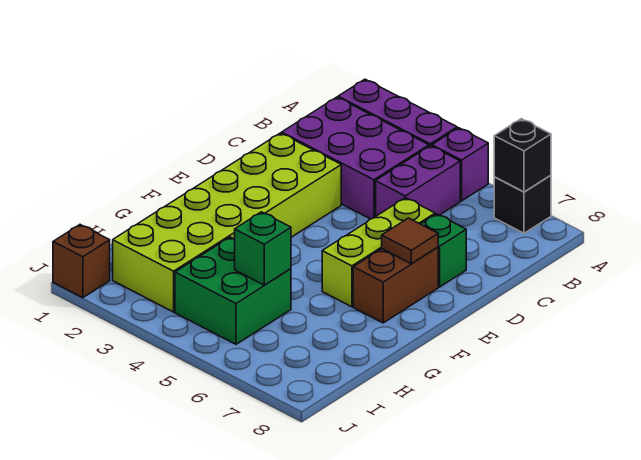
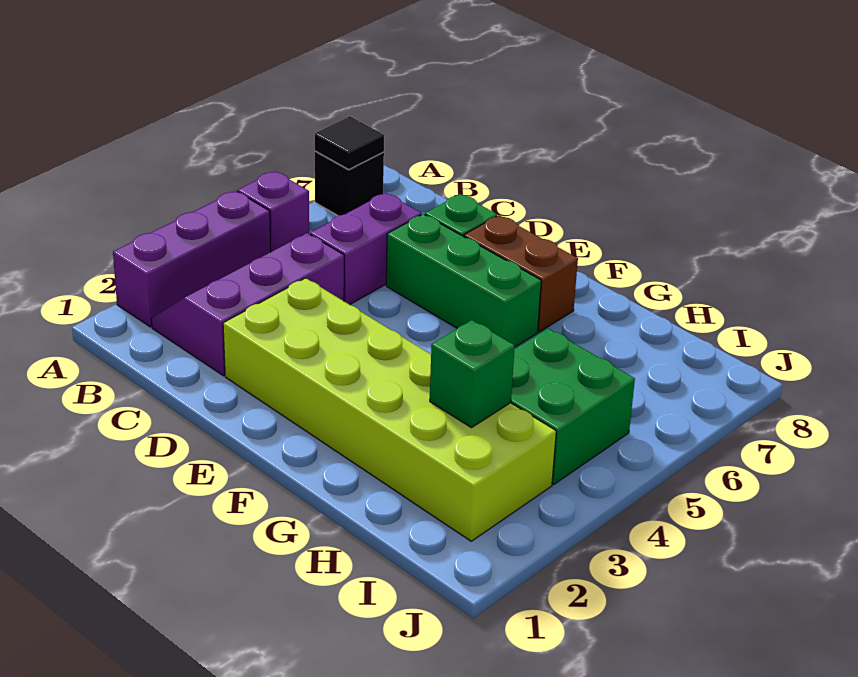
black brick A7 level 2 -> black tile A7 level 2
purple brick B2:C4 level 1 -> purple slope B2:C4 level 1 top C
purple brick B5:C5 level 1 -> purple brick C5:C6 level 1
lime brick D6:F6 level 1 -> green brick D6:F6 level 1
brown tile E7 level 2 -> none
green brick H5 level 2 -> green brick H3 level 2
brown brick J1 level 1 -> none

